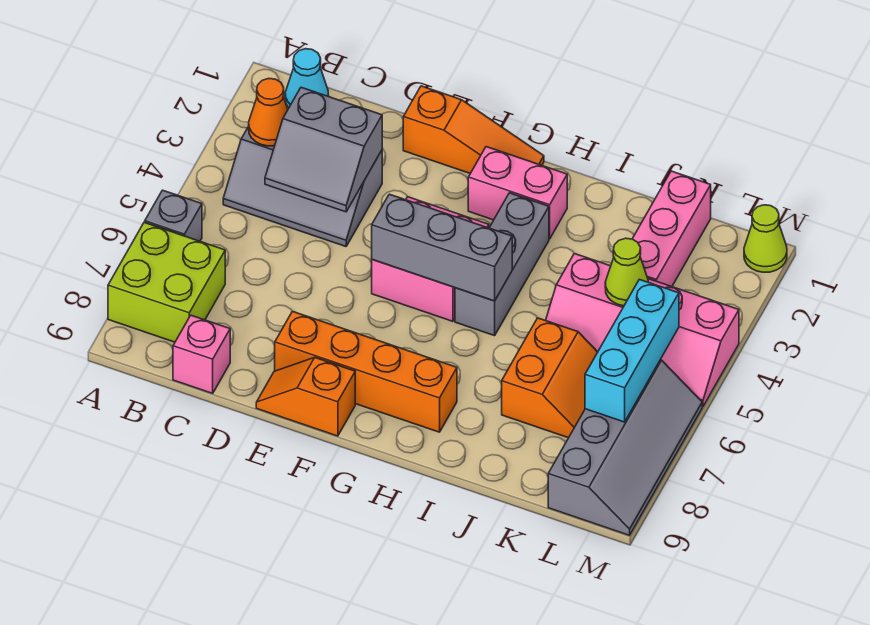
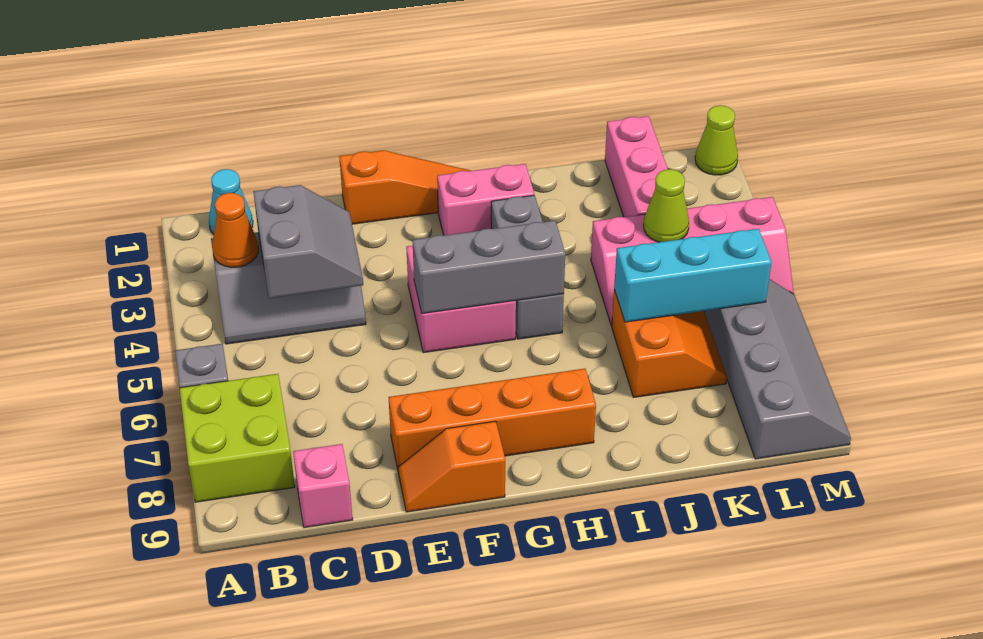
grey slope C3:D4 level 2 top 3 -> grey slope C3:D4 level 2 top C
cyan brick L5:L7 level 2 -> cyan brick J6:L6 level 2

